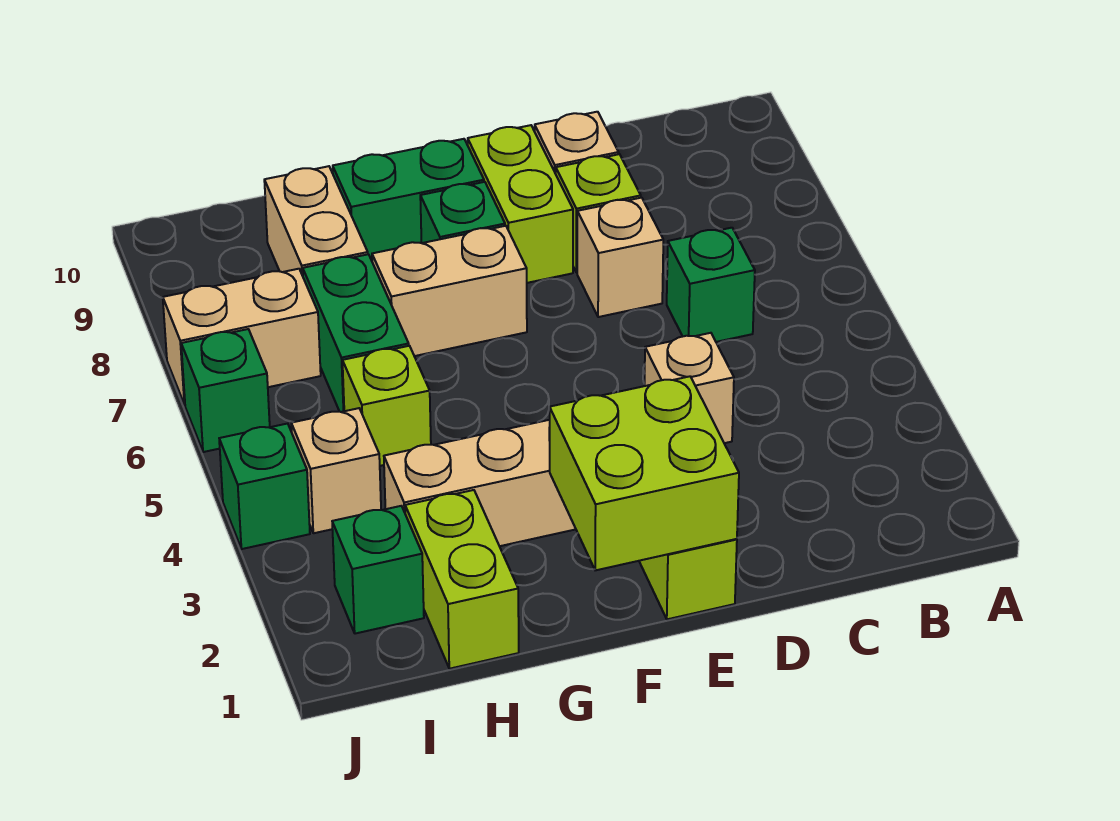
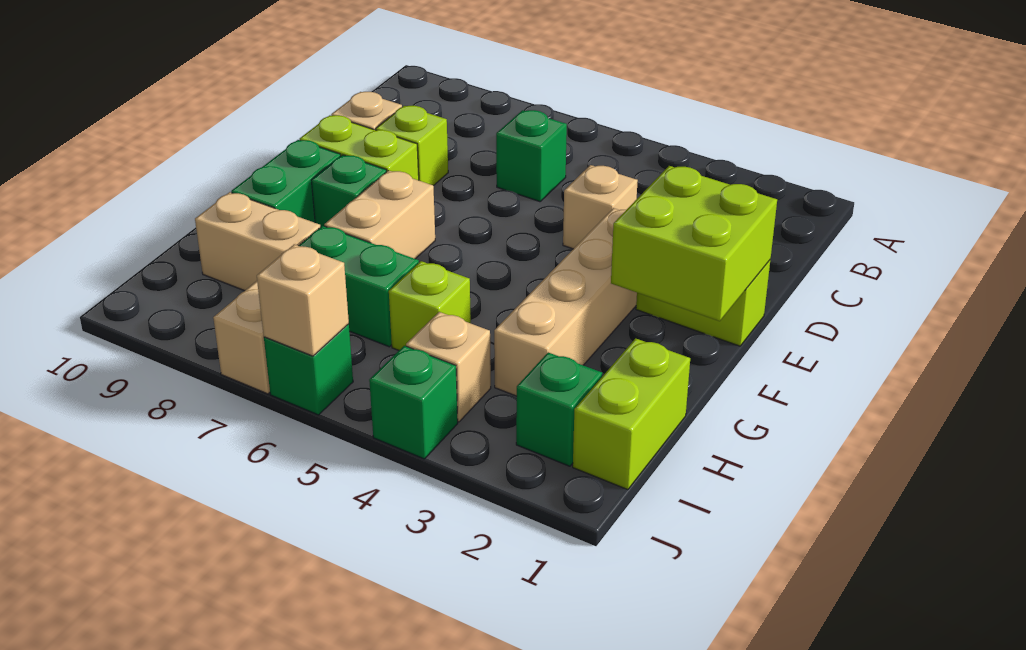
tan brick D7 level 1 -> tan brick J6 level 2
lime brick H1:H2 level 1 -> lime brick H1:I1 level 1

